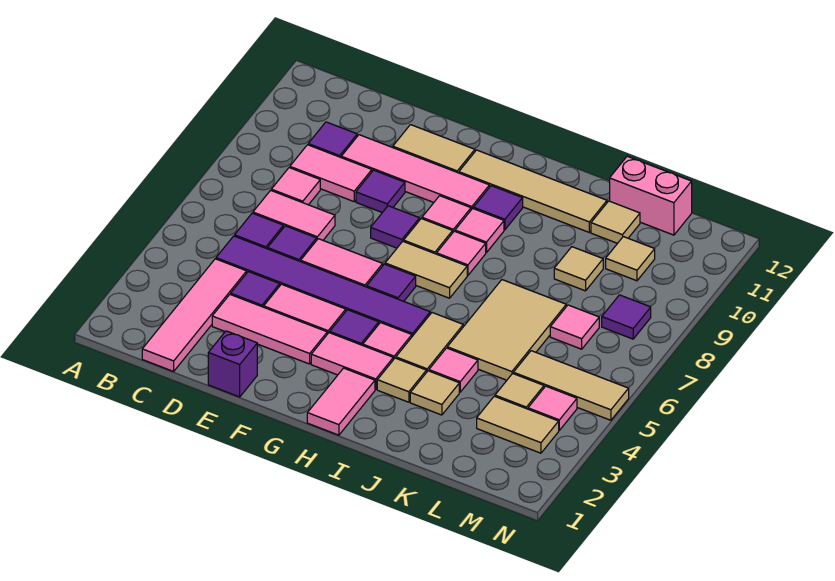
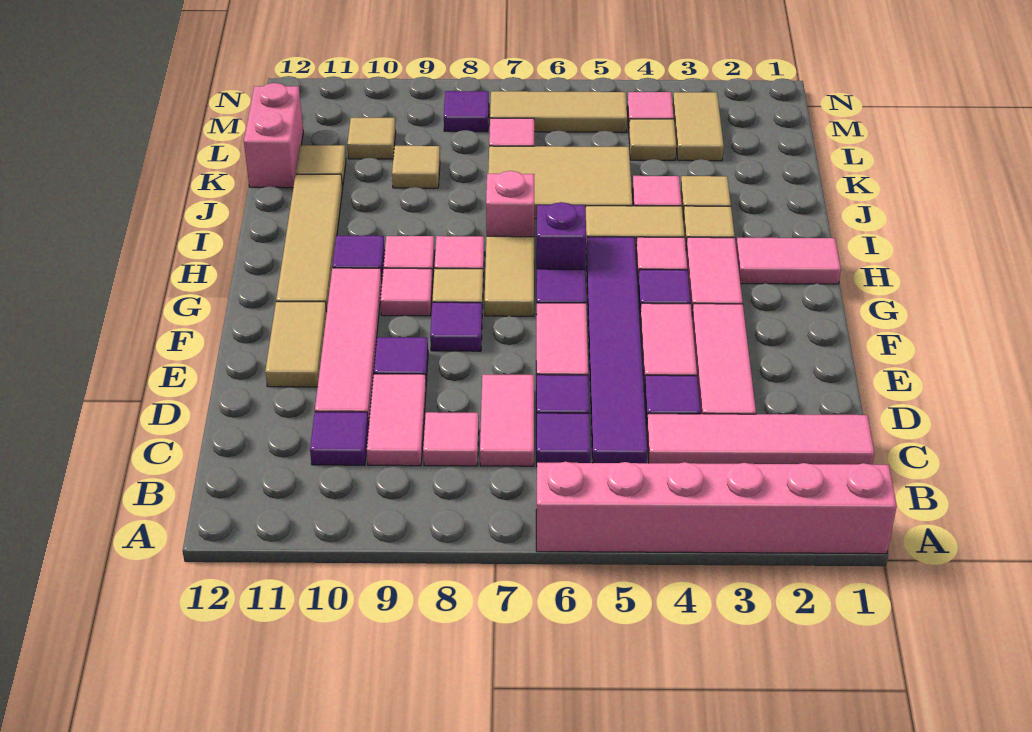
none -> pink brick A1:A6 level 1
purple brick E1 level 1 -> purple brick H6 level 1
none -> pink brick I7 level 1
tan tile L5:N5 level 1 -> tan tile M5:M7 level 1

